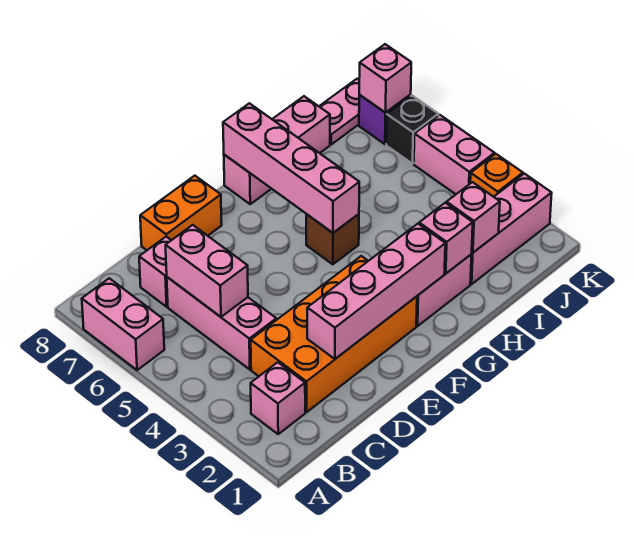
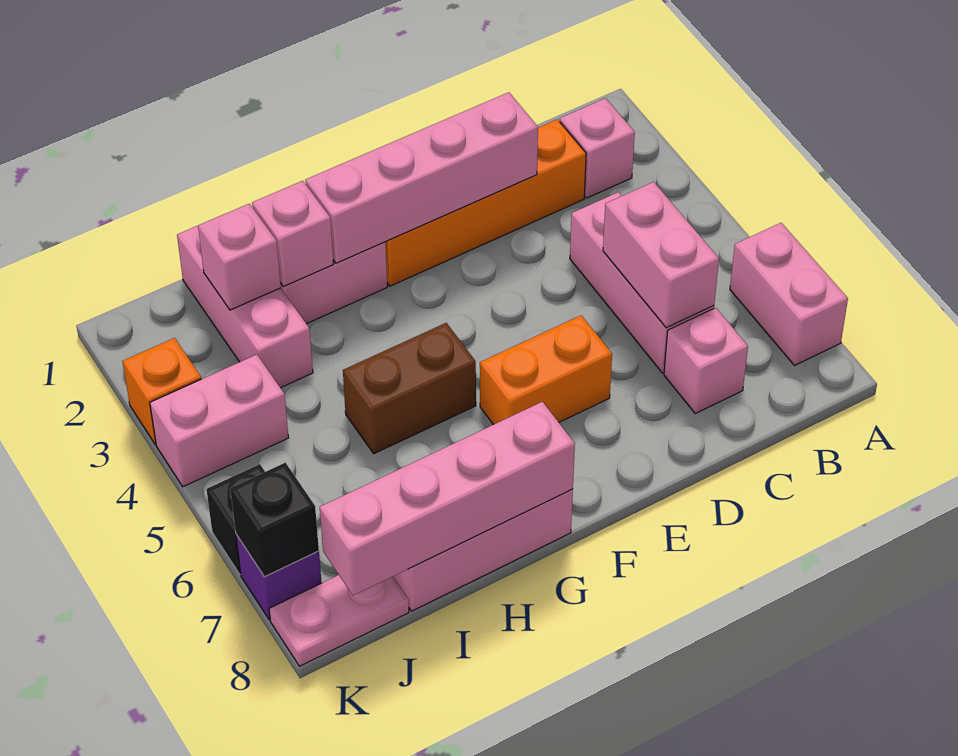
orange brick C2:F3 level 1 -> orange brick C2:F2 level 1
orange brick D8:E8 level 1 -> orange brick E6:F6 level 1
brown brick G5 level 1 -> brown brick G5:H5 level 1
pink brick G5:G8 level 2 -> pink brick G8:J8 level 2
pink brick I2:K2 level 1 -> pink brick I1:I3 level 1
pink brick K4:K5 level 1 -> pink brick J4:K4 level 1
pink brick K7 level 2 -> black brick K7 level 2

